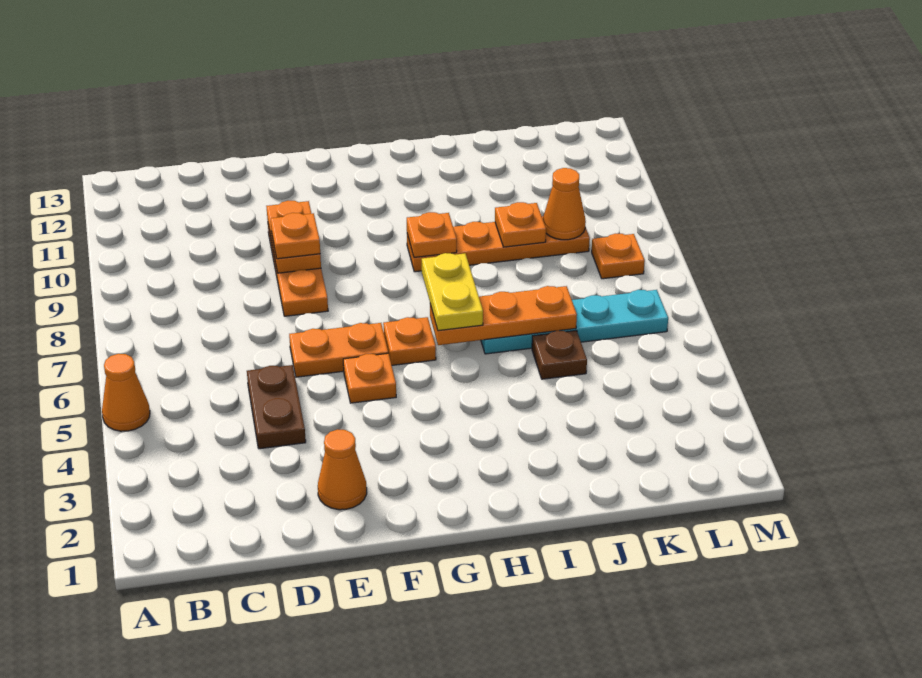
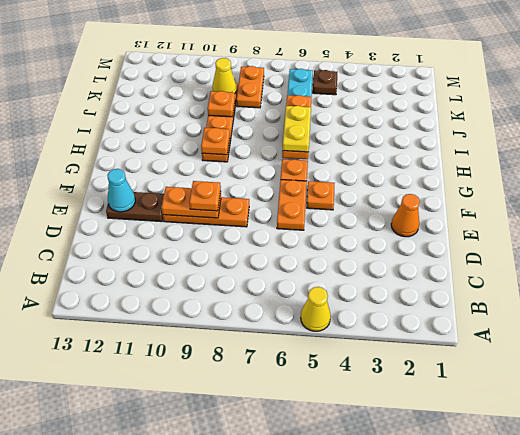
orange cone A5 level 1 -> yellow cone A5 level 1
brown plate D4:D5 level 1 -> brown plate E11:E12 level 1
none -> cyan cone E12 level 2
yellow plate H6:H7 level 3 -> yellow plate H6:I6 level 3
brown plate J5 level 1 -> brown plate L5 level 1
orange cone K9 level 2 -> yellow cone K9 level 2
orange plate L8 level 1 -> orange plate K8:L8 level 1

